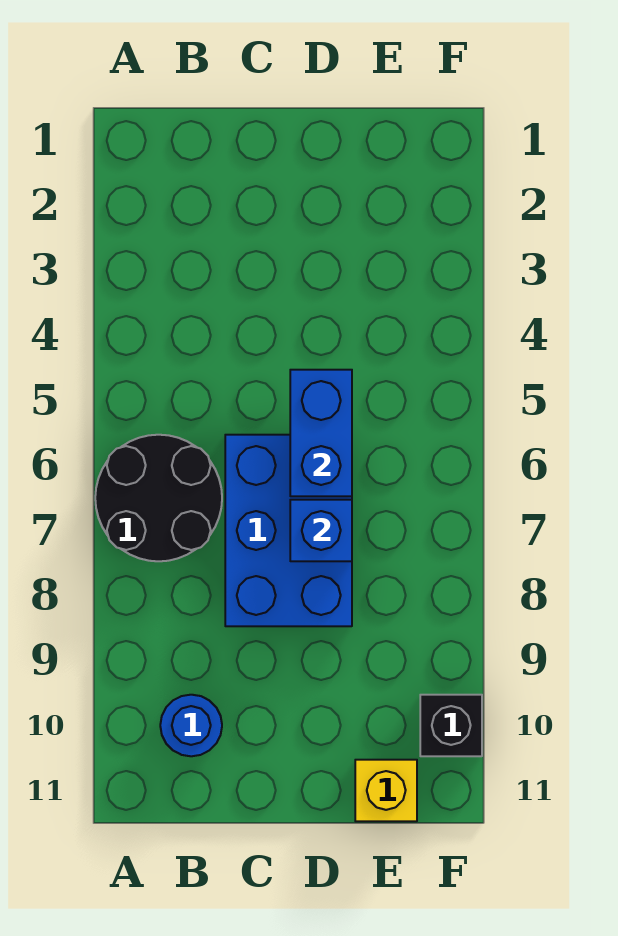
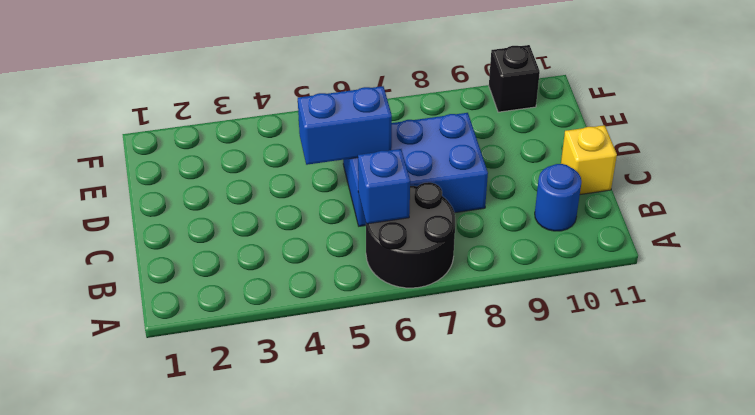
blue brick D7 level 2 -> blue brick B6 level 2
yellow brick E11 level 1 -> yellow brick C11 level 1

